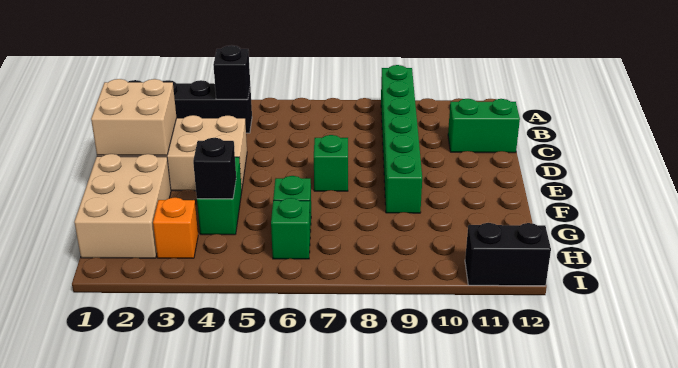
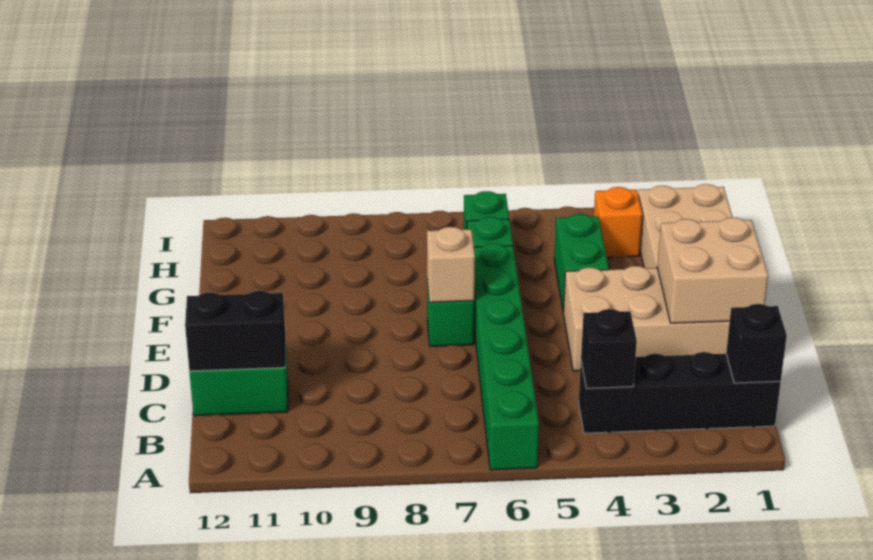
green brick A9:F9 level 1 -> green brick A6:F6 level 1
none -> tan brick E7 level 2
black brick G4 level 2 -> black brick B1 level 2
black brick I11:I12 level 1 -> black brick C11:C12 level 2

